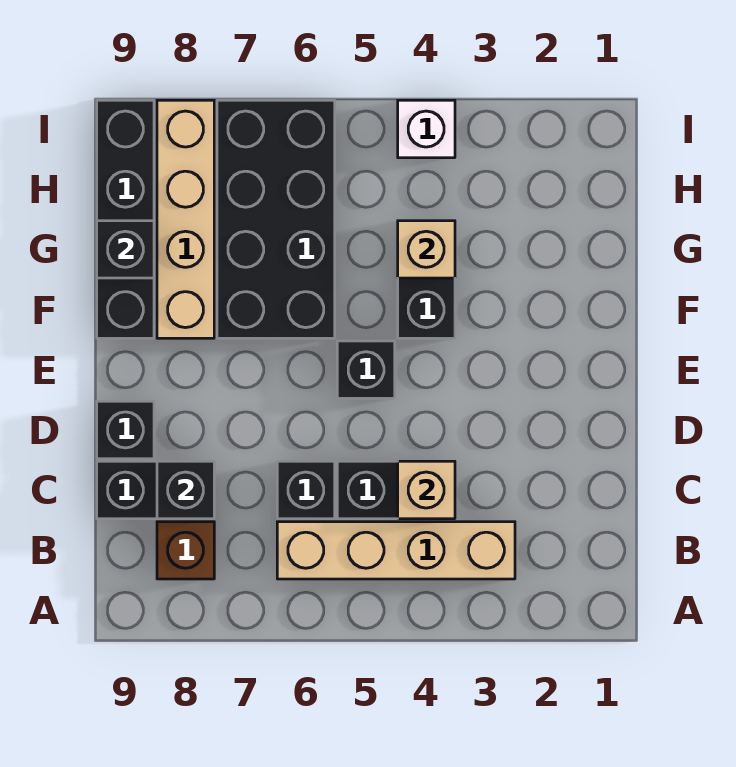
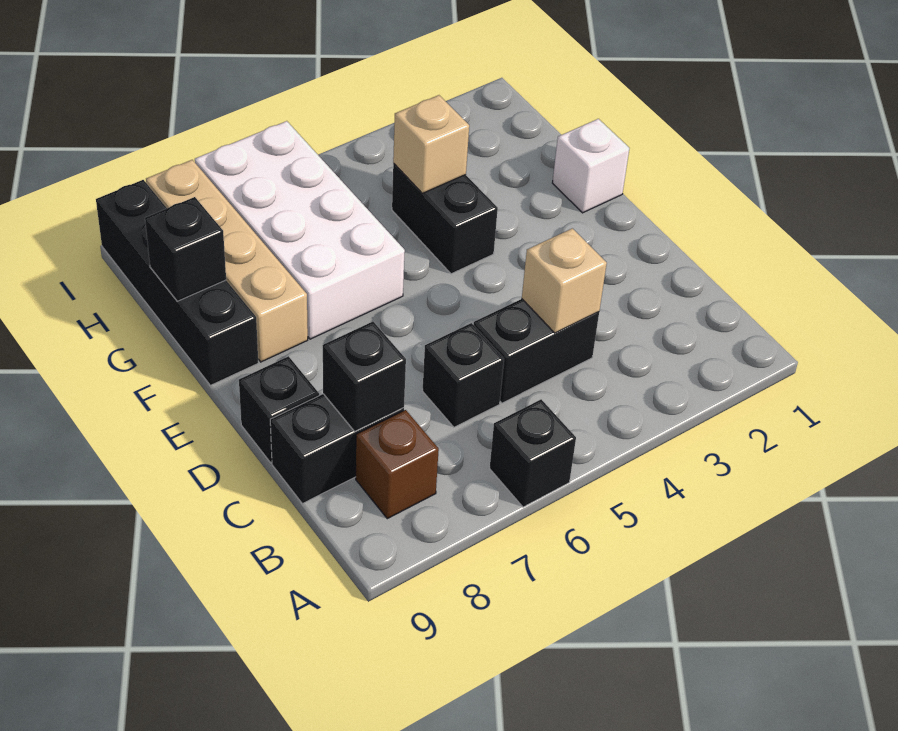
tan brick B3:B6 level 1 -> none
black brick E5 level 1 -> black brick A6 level 1
black brick F6:I7 level 1 -> white brick F6:I7 level 1
white brick I4 level 1 -> white brick F1 level 1

